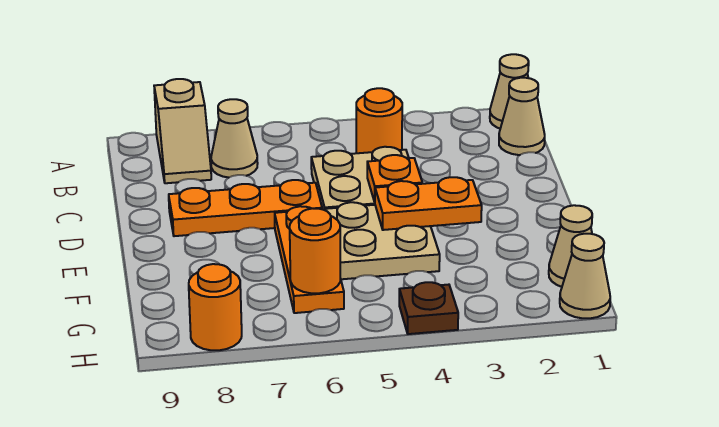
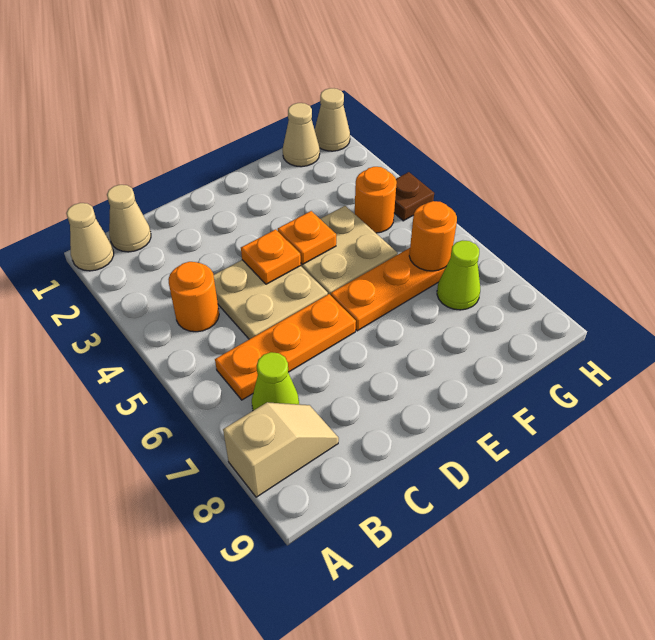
tan cone B7 level 1 -> lime cone B7 level 1
orange plate D6:D8 level 1 -> orange plate B6:D6 level 1
orange plate E3:E4 level 2 -> orange plate E4 level 2
none -> lime cone G7 level 1
orange round brick H8 level 1 -> orange round brick G4 level 1

